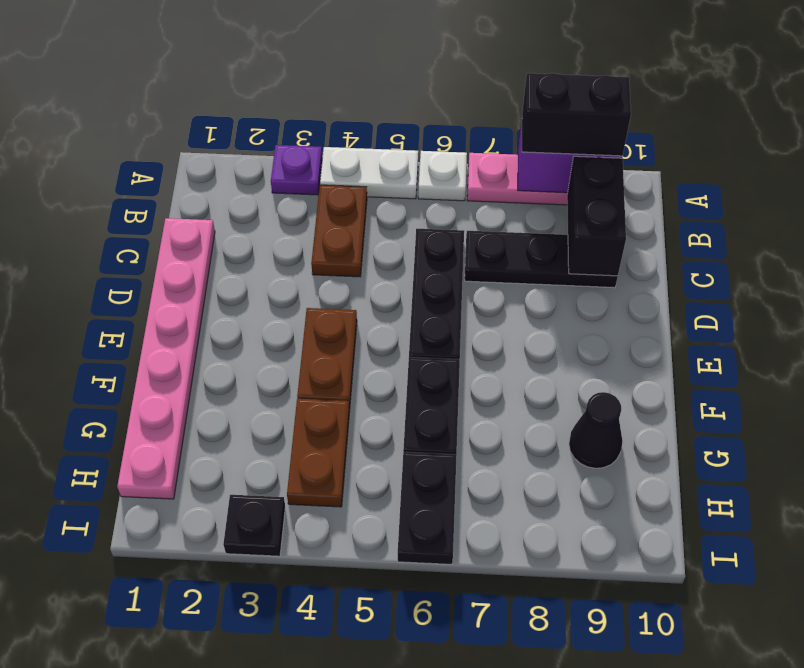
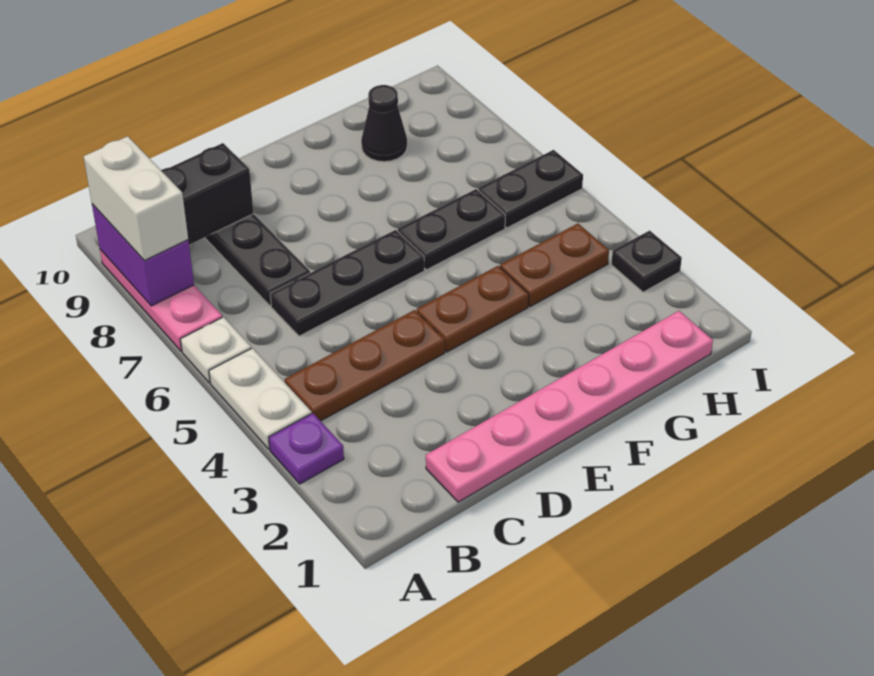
black brick A8:A9 level 3 -> white brick A8:A9 level 3
brown plate B4:C4 level 1 -> brown plate B4:D4 level 1

